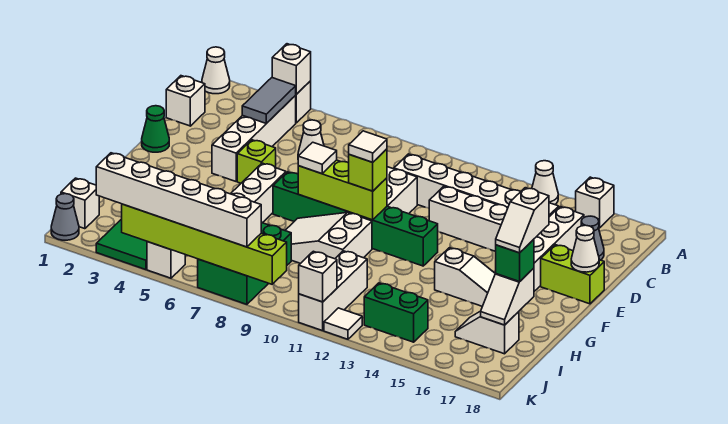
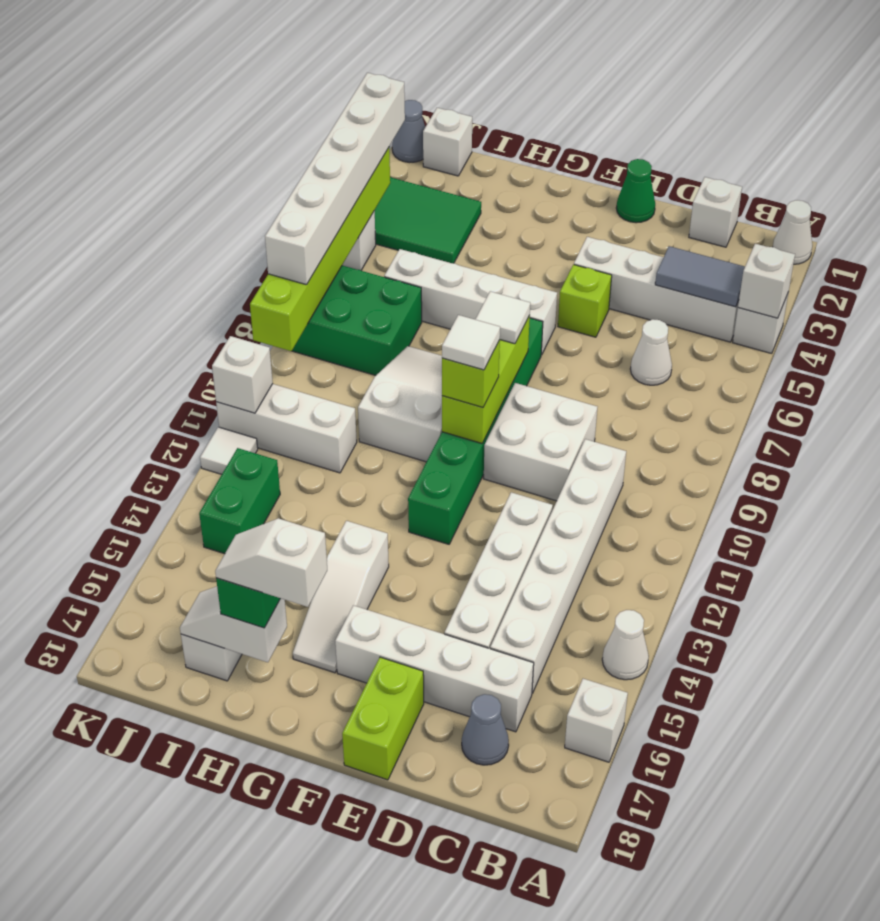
white cone E18 level 2 -> none

